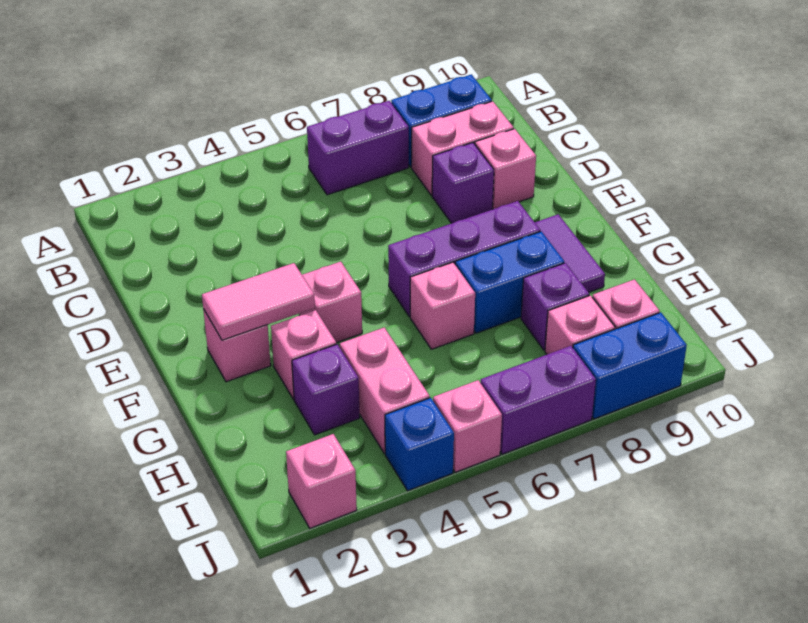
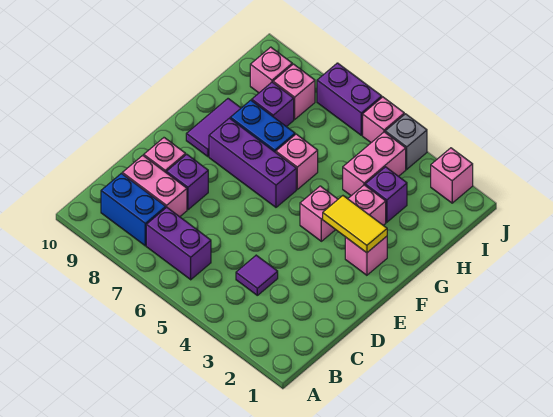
none -> purple tile C4 level 1
pink tile F2:F3 level 2 -> yellow tile F2:F3 level 2
blue brick J4 level 1 -> grey brick J4 level 1
blue brick J8:J9 level 1 -> none

